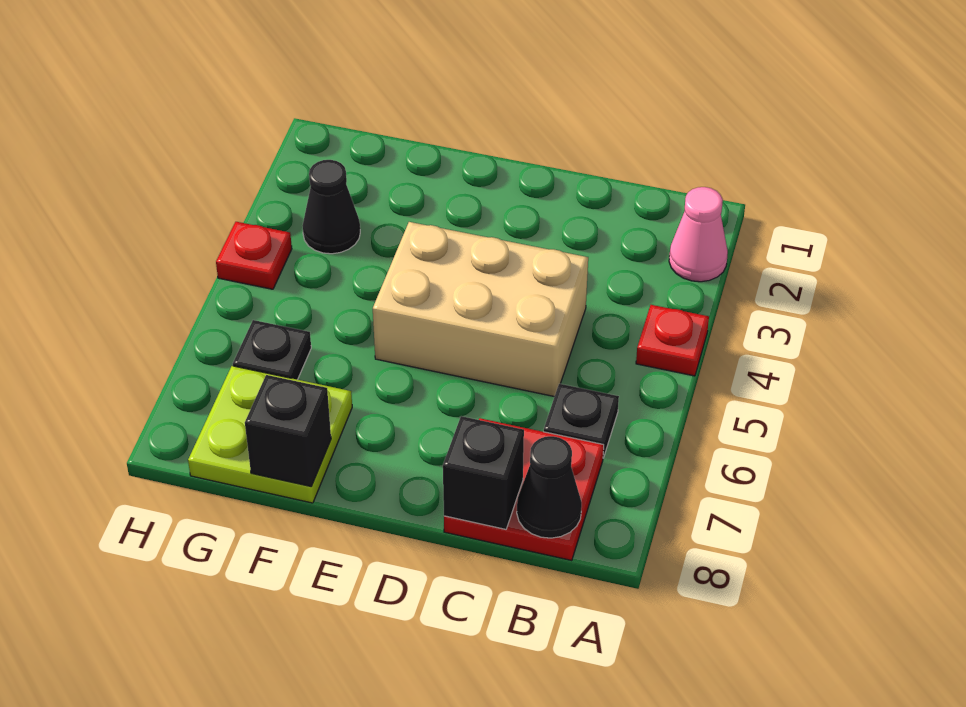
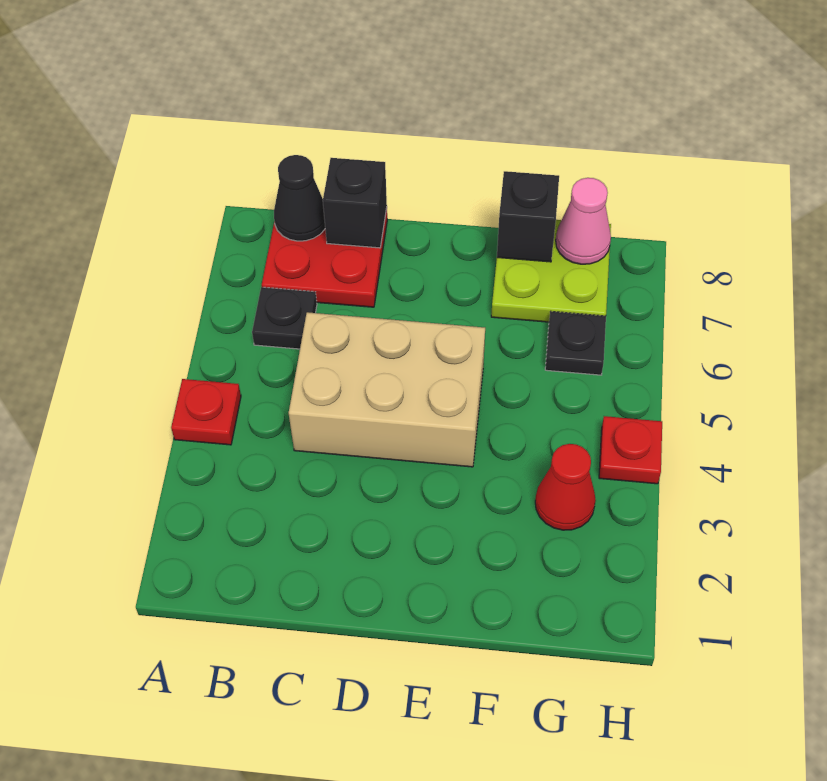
pink cone A2 level 1 -> pink cone G8 level 2
black cone G3 level 1 -> red cone G3 level 1

